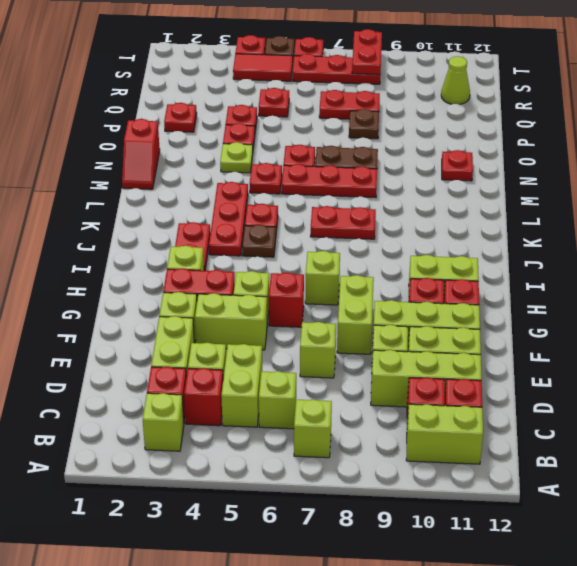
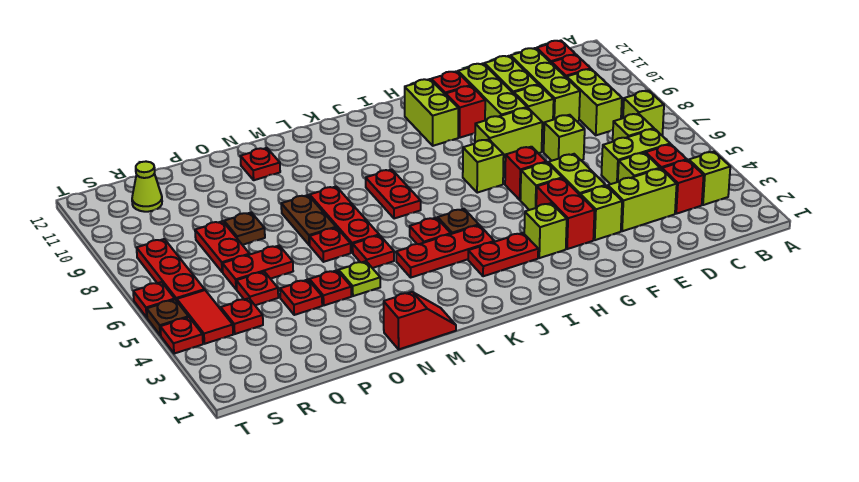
lime brick B10:B11 level 1 -> lime brick C8:C9 level 1
red plate P2 level 1 -> red plate R4 level 1
red plate S8:T8 level 2 -> red plate P6:Q6 level 1

